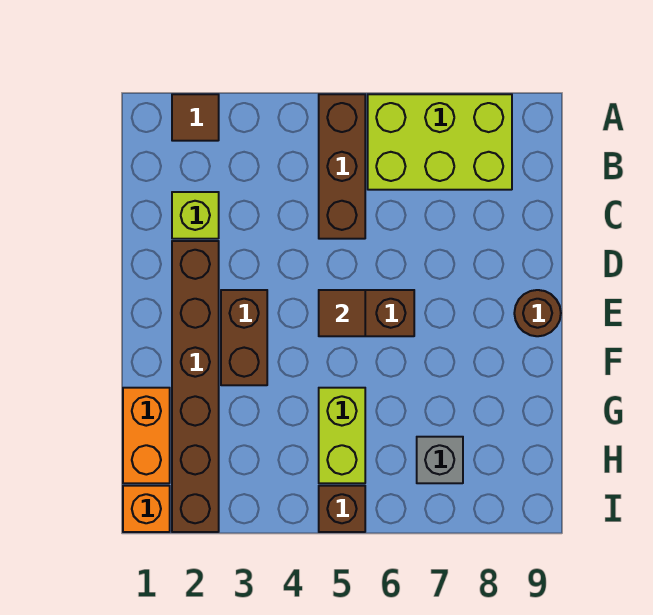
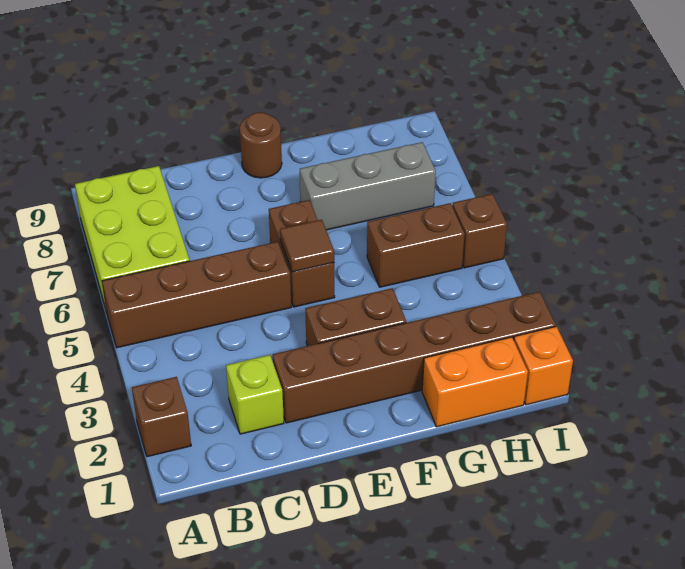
brown tile A2 level 1 -> brown brick A2 level 1
brown brick A5:C5 level 1 -> brown brick A5:D5 level 1
lime brick G5:H5 level 1 -> brown brick G5:H5 level 1
grey brick H7 level 1 -> grey brick F7:H7 level 1

